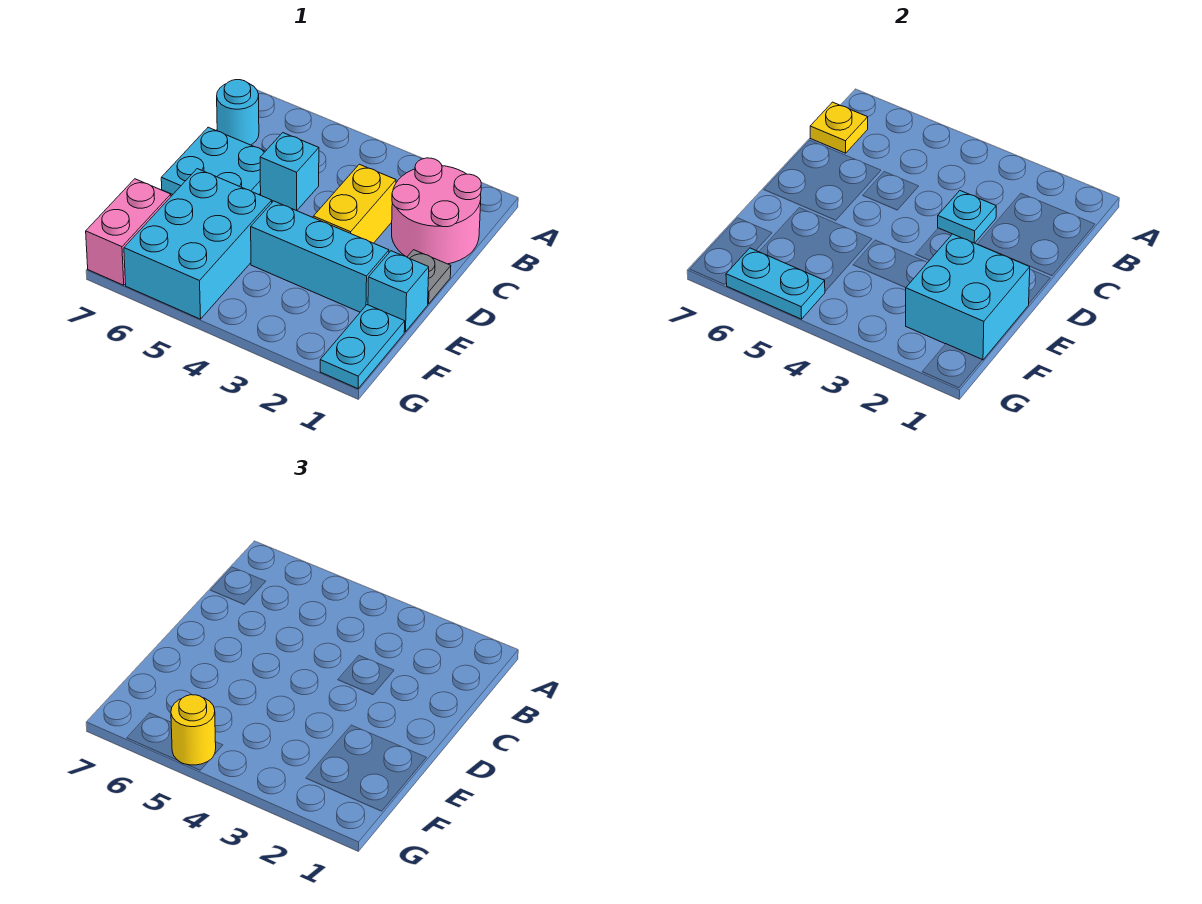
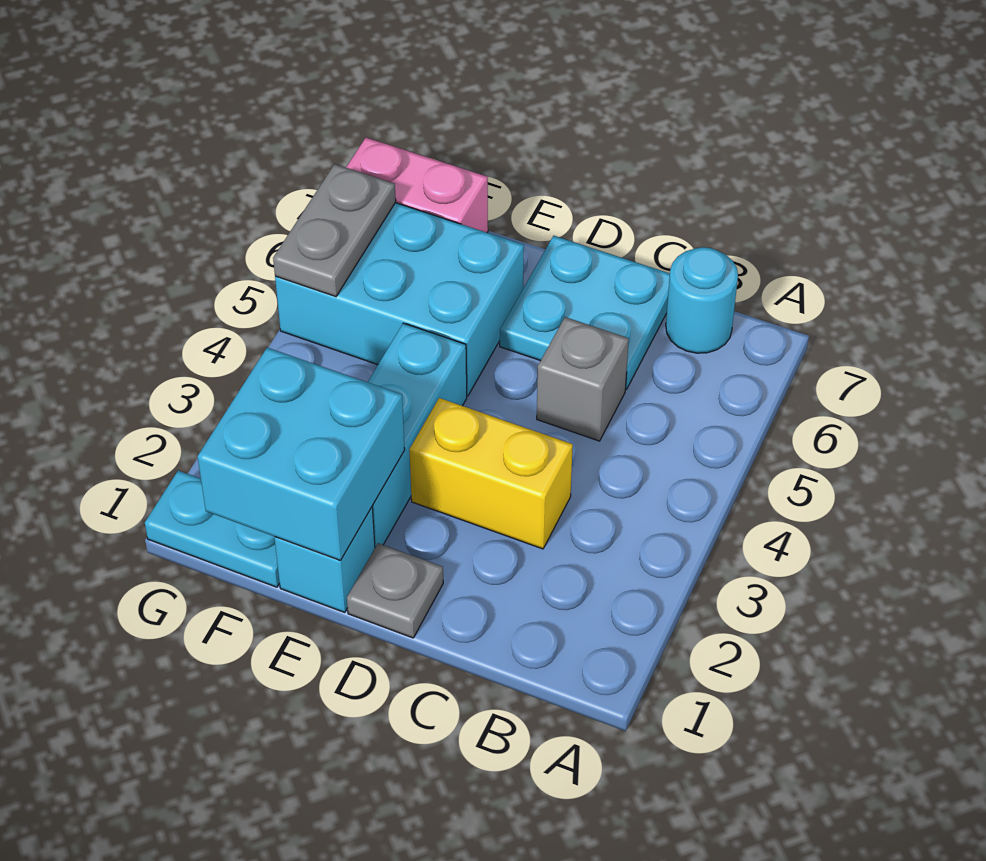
pink round brick B1:C2 level 1 -> none
yellow plate B7 level 2 -> none
cyan plate C3 level 2 -> none
cyan brick C5 level 1 -> grey brick C5 level 1
cyan plate G5:G6 level 2 -> grey plate G5:G6 level 2
yellow round brick G5 level 3 -> none

